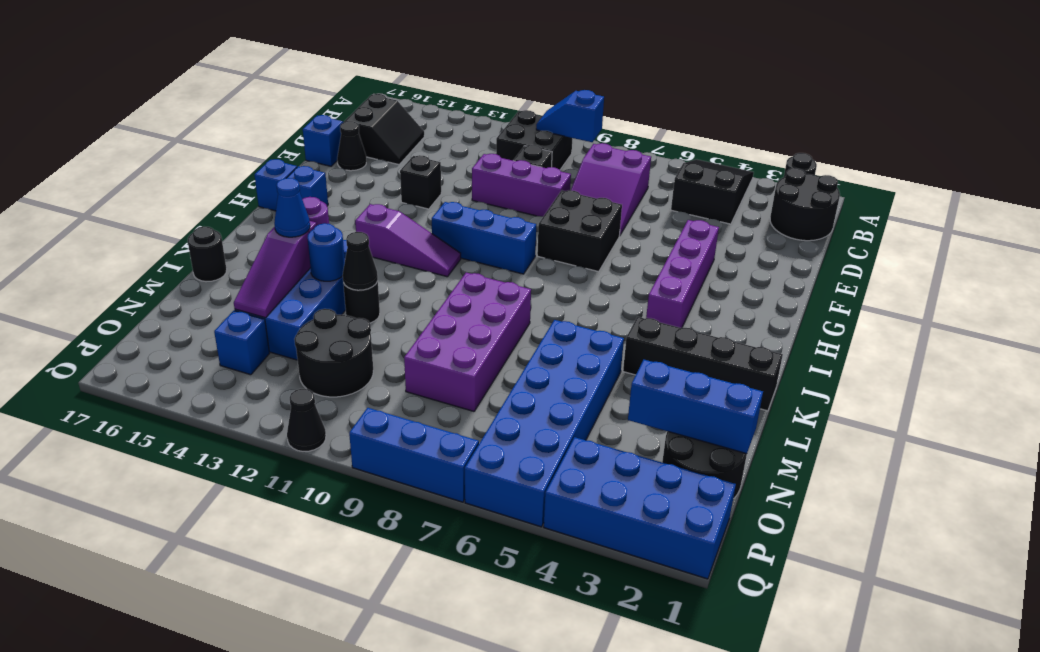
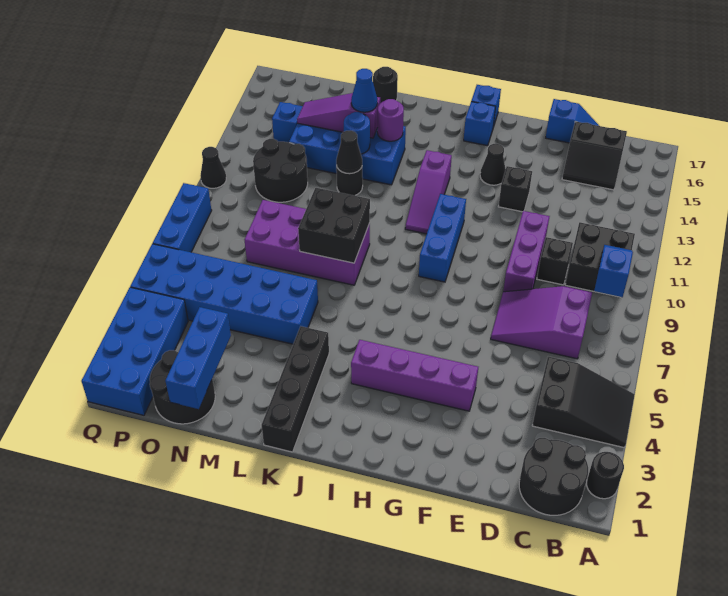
black cone E16 level 1 -> black cone G14 level 1
black brick F7:G8 level 1 -> black brick K8:L9 level 2

